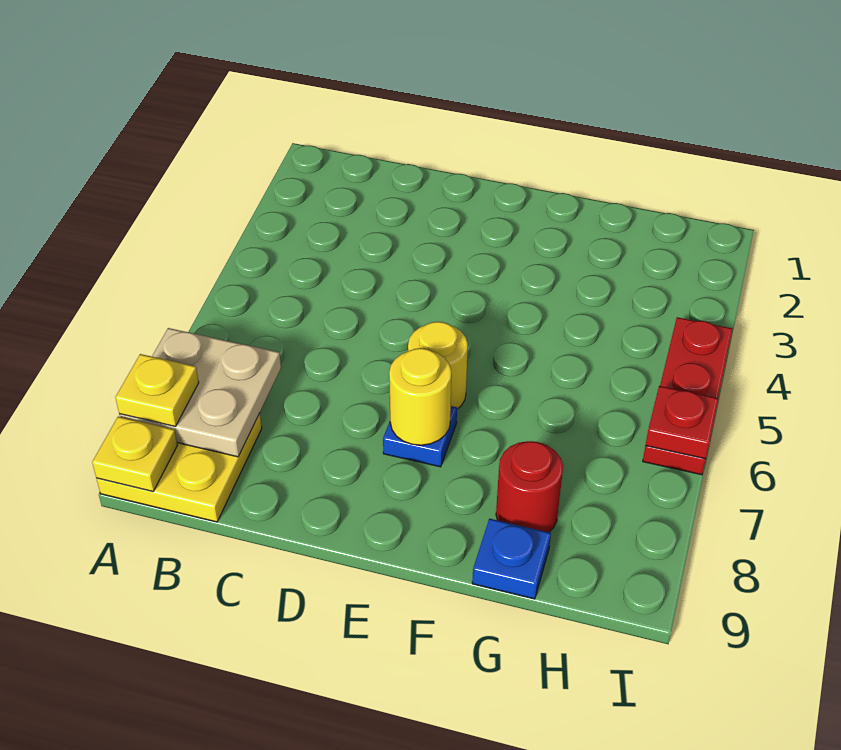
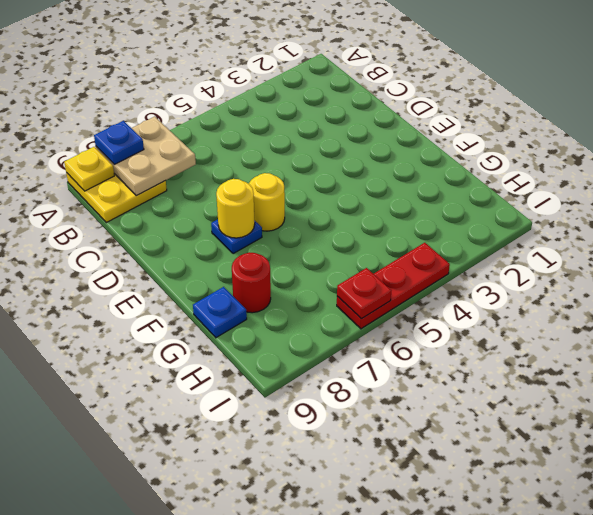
yellow plate A8 level 3 -> blue plate A8 level 3

